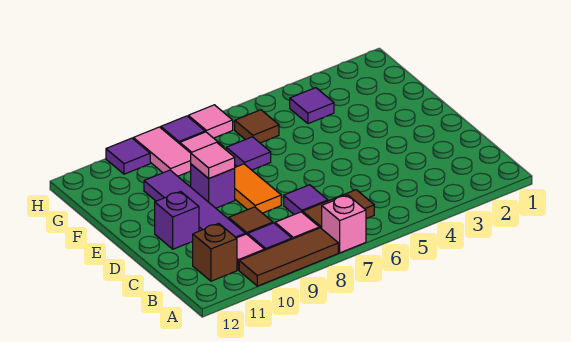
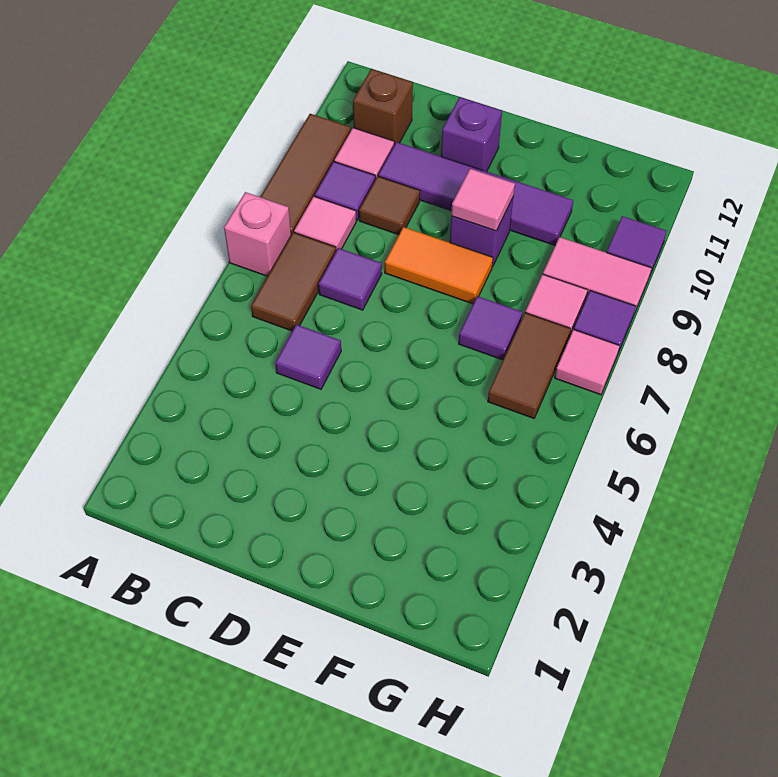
purple tile G4 level 1 -> purple tile C5 level 1
brown tile G6 level 1 -> brown tile G6:G7 level 1

